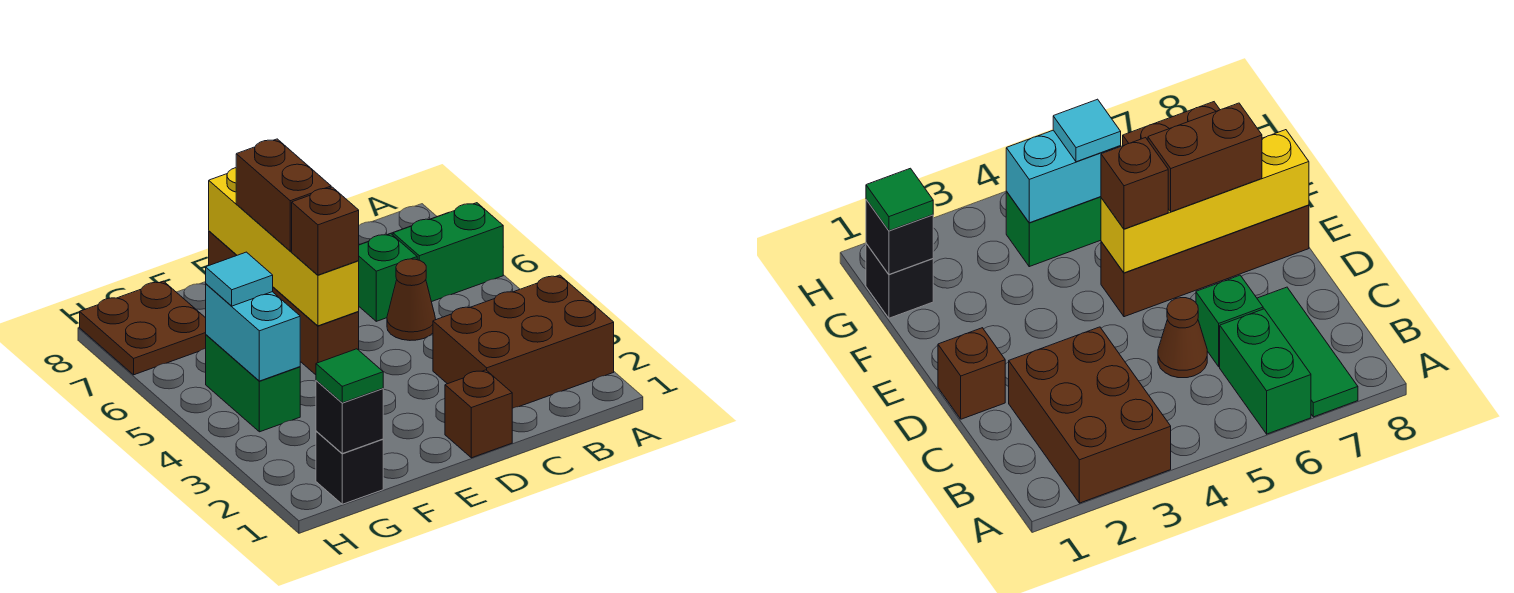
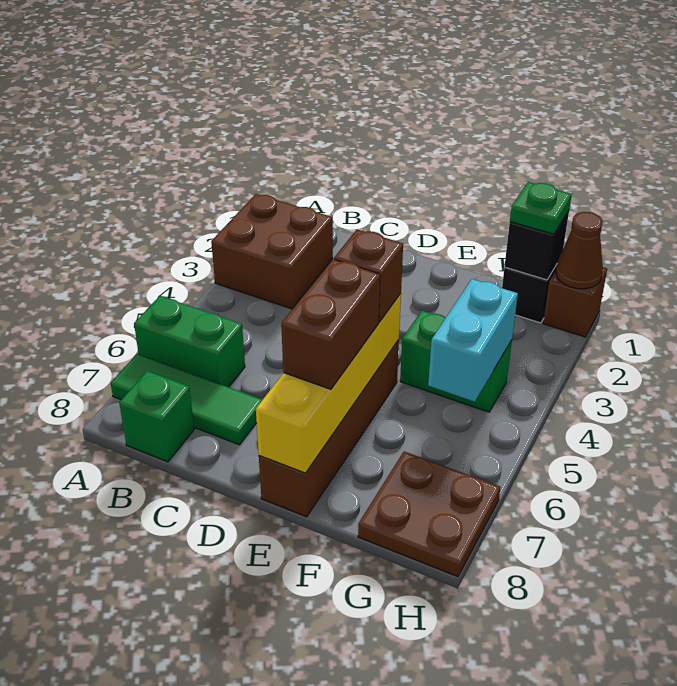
brown brick A2:C3 level 1 -> brown brick A2:B3 level 1
brown cone C5 level 1 -> brown cone H1 level 2
green brick C6 level 1 -> green brick B8 level 1
brown brick D1 level 1 -> brown brick H1 level 1
green tile G1 level 3 -> green plate G1 level 3
green brick G4:G5 level 1 -> green brick F4:G4 level 1
cyan tile G5 level 3 -> none

